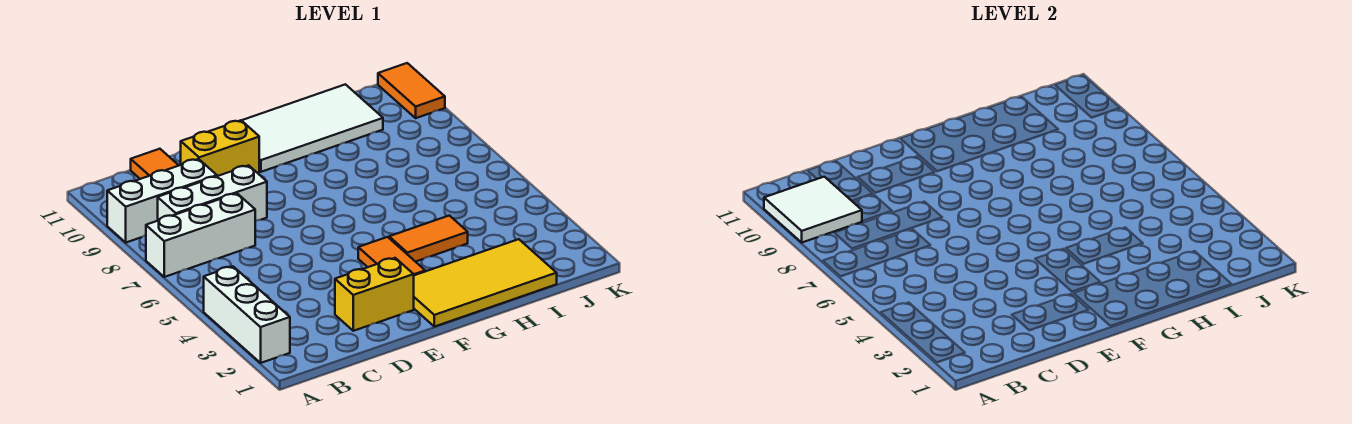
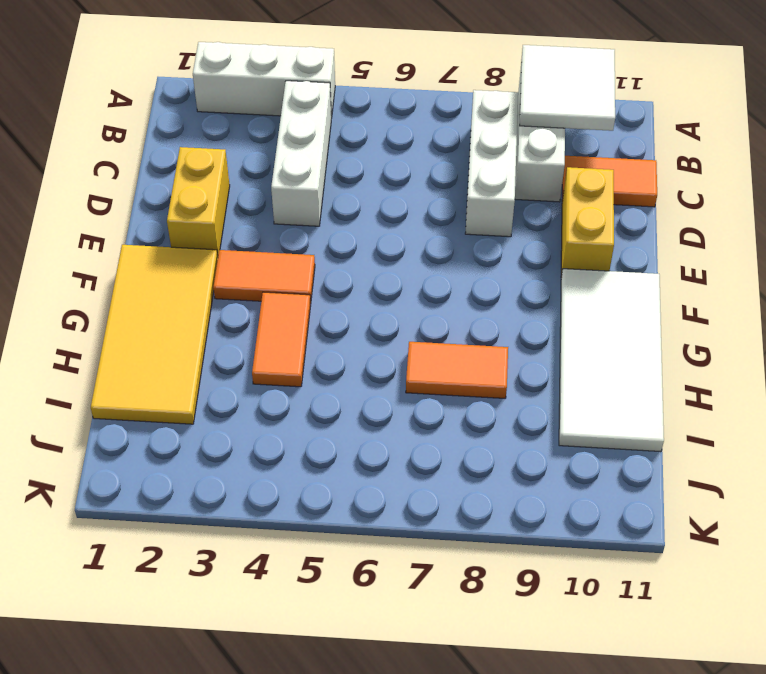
white brick A7:C7 level 1 -> white brick B4:D4 level 1
orange tile K10:K11 level 1 -> orange tile H7:H8 level 1

